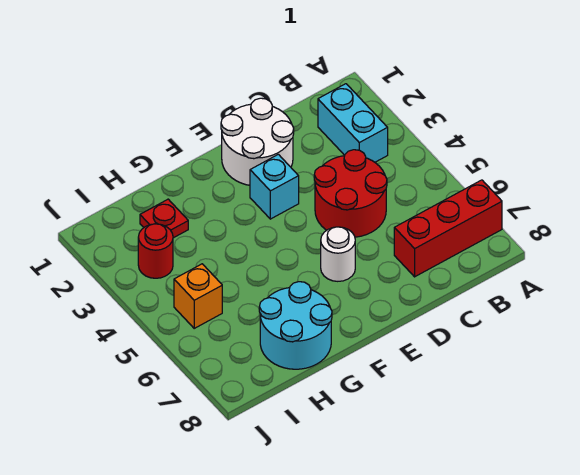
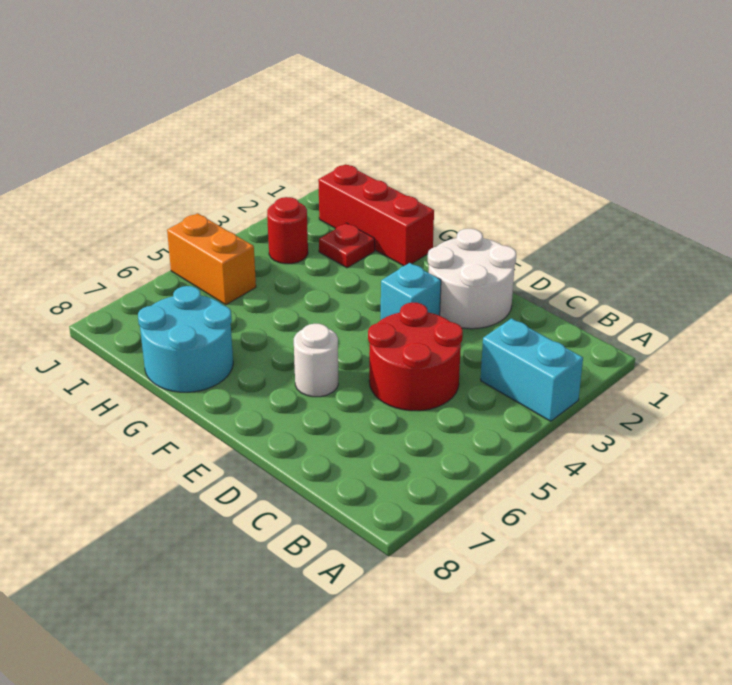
red brick A7:C7 level 1 -> red brick G1:I1 level 1
cyan brick B2:B3 level 1 -> cyan brick A3:B3 level 1
orange brick I5 level 1 -> orange brick I5:J5 level 1

